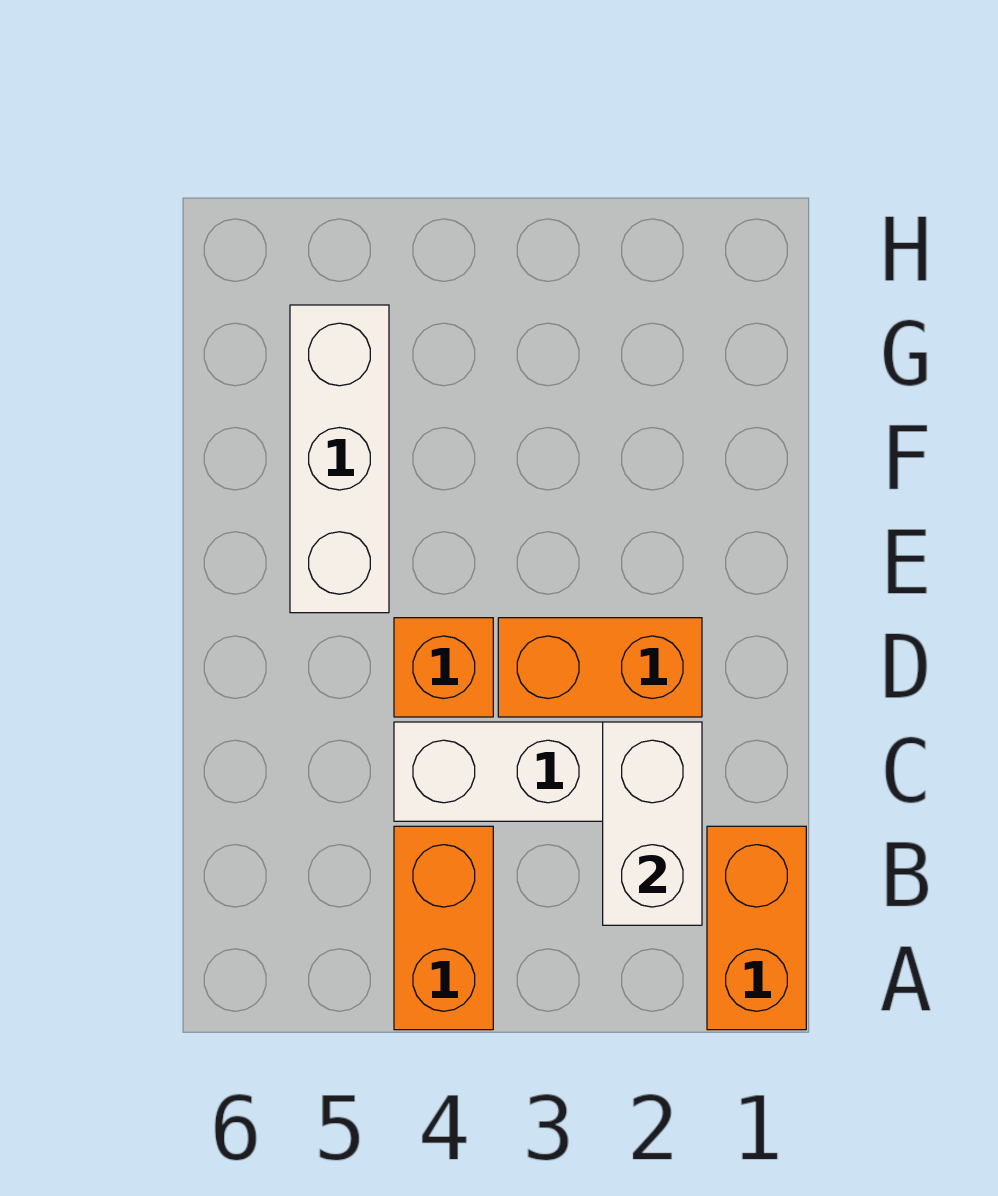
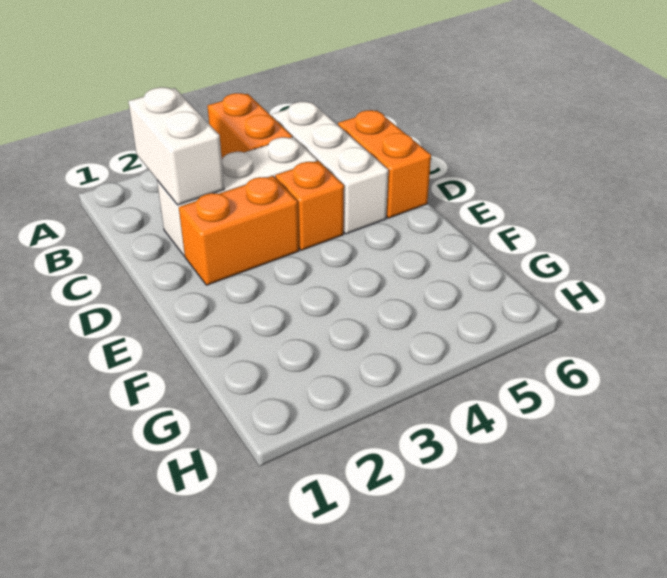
orange brick A1:B1 level 1 -> orange brick C6:D6 level 1
white brick E5:G5 level 1 -> white brick B5:D5 level 1

